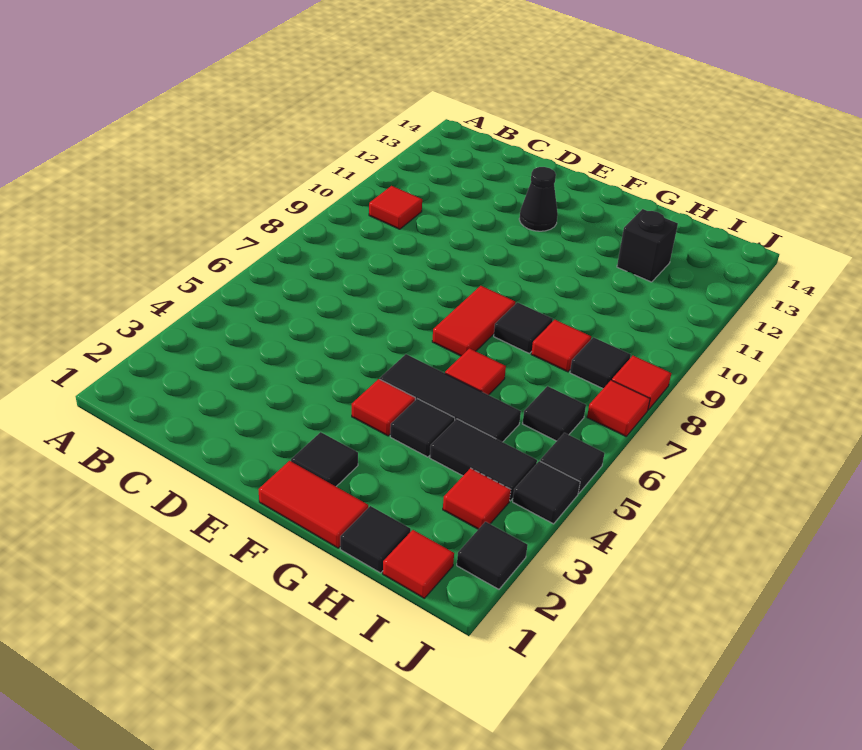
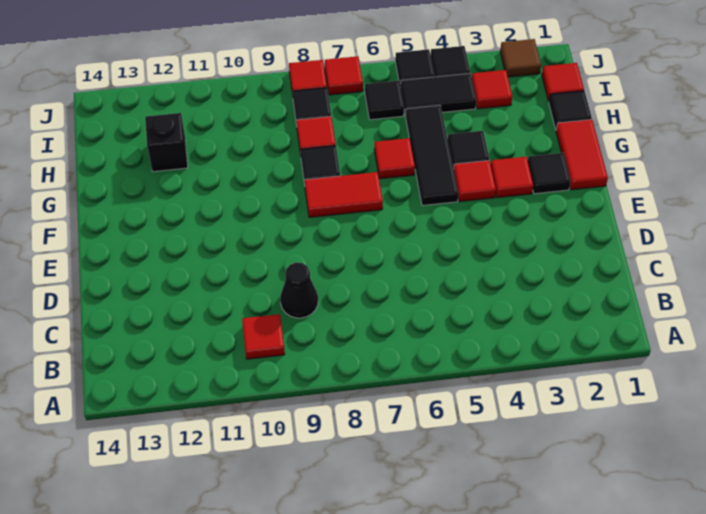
black cone E12 level 1 -> black cone C9 level 1
none -> red tile F3 level 1
black tile H4:I4 level 1 -> black tile I4:I5 level 1
black tile J2 level 1 -> brown tile J2 level 1

